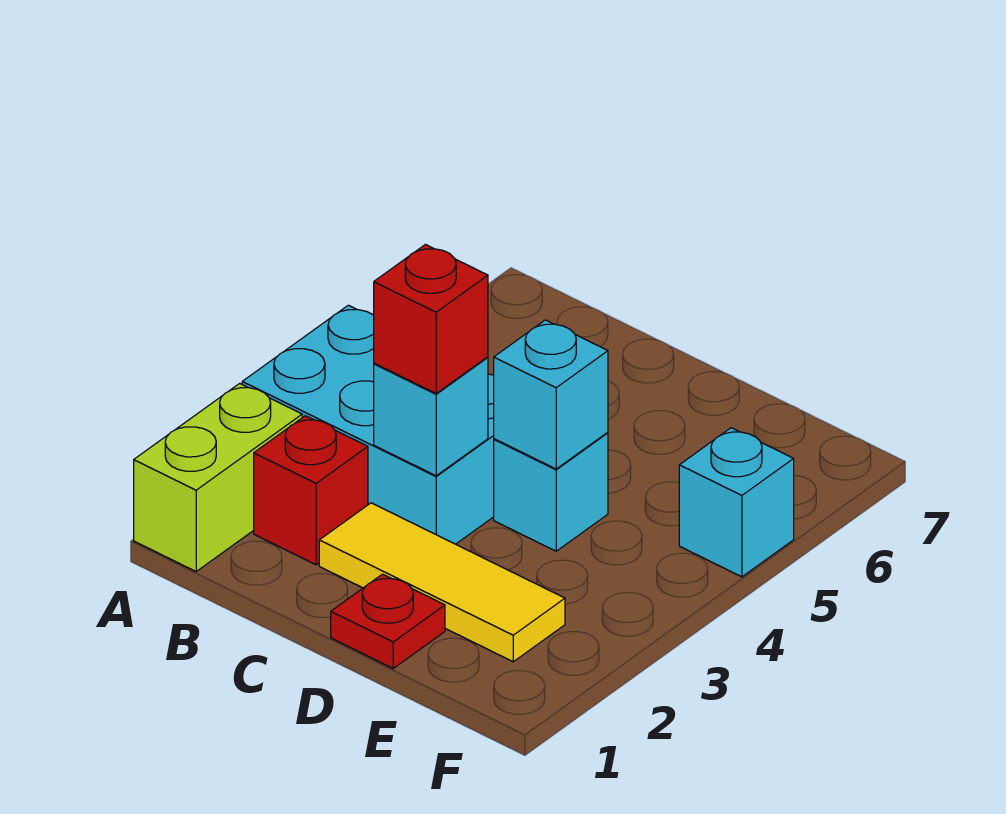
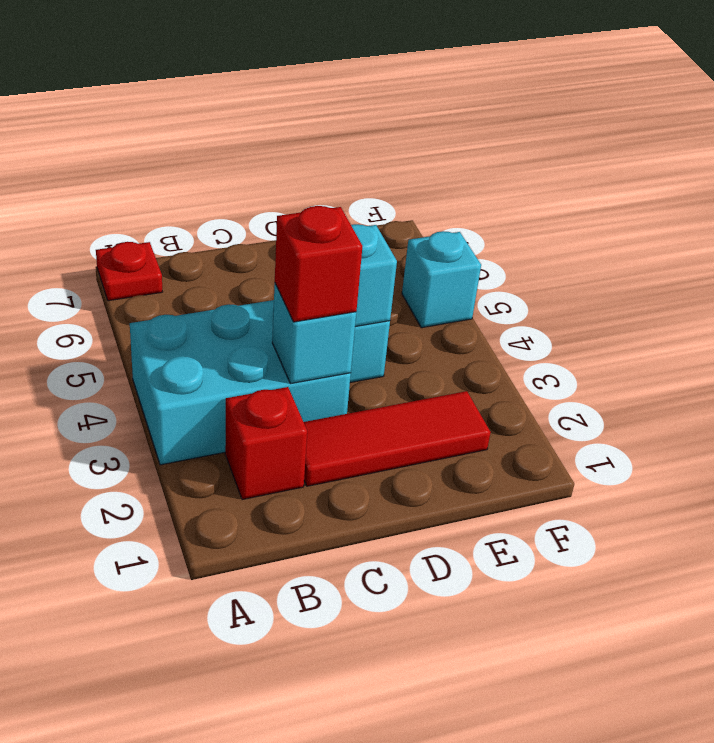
lime brick A1:A2 level 1 -> none
yellow tile C2:E2 level 1 -> red tile C2:E2 level 1
red plate D1 level 1 -> red plate A7 level 1

